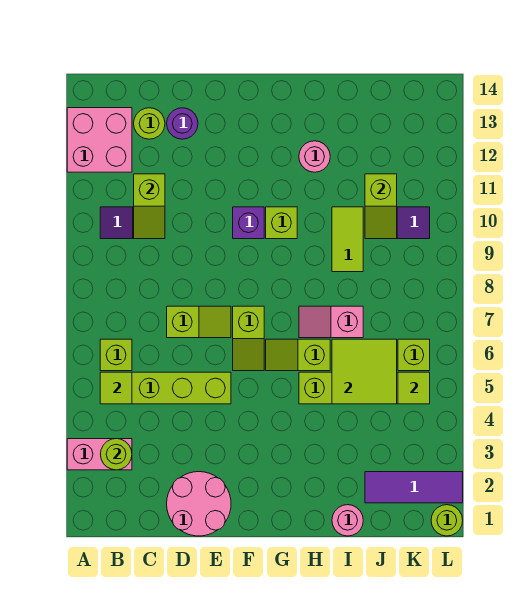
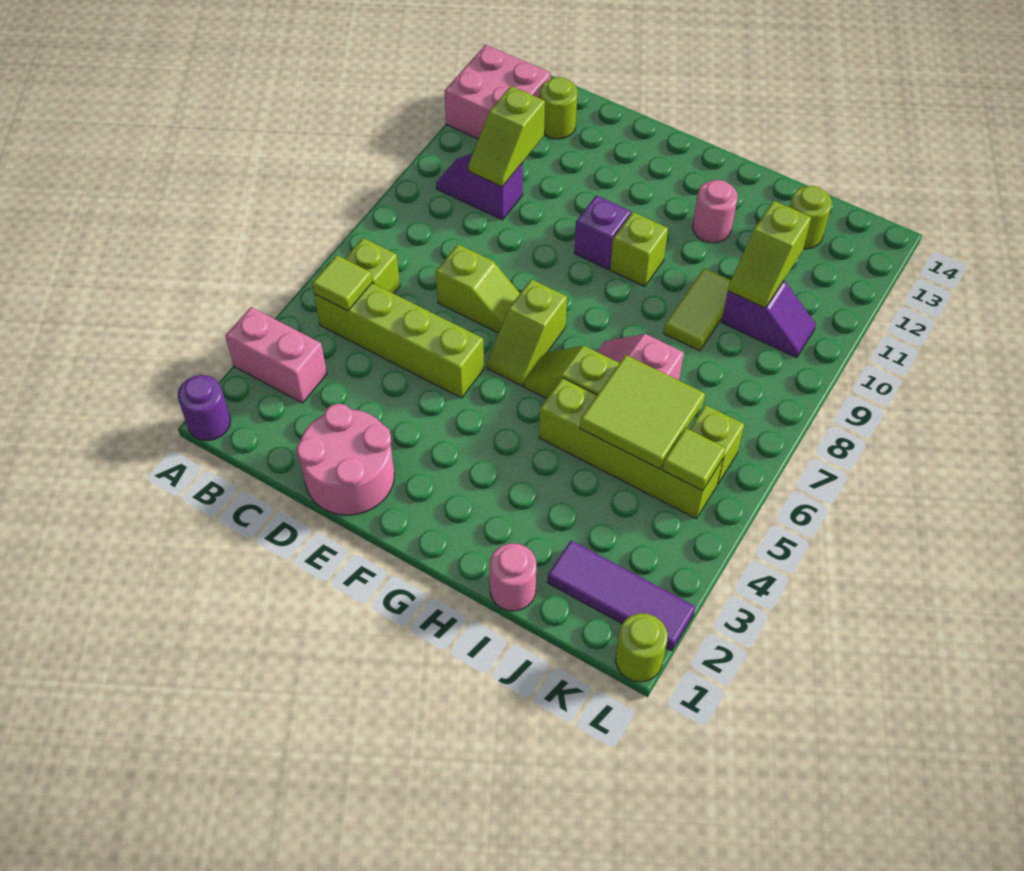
lime round brick B3 level 2 -> lime round brick J13 level 1
purple round brick D13 level 1 -> purple round brick A1 level 1

